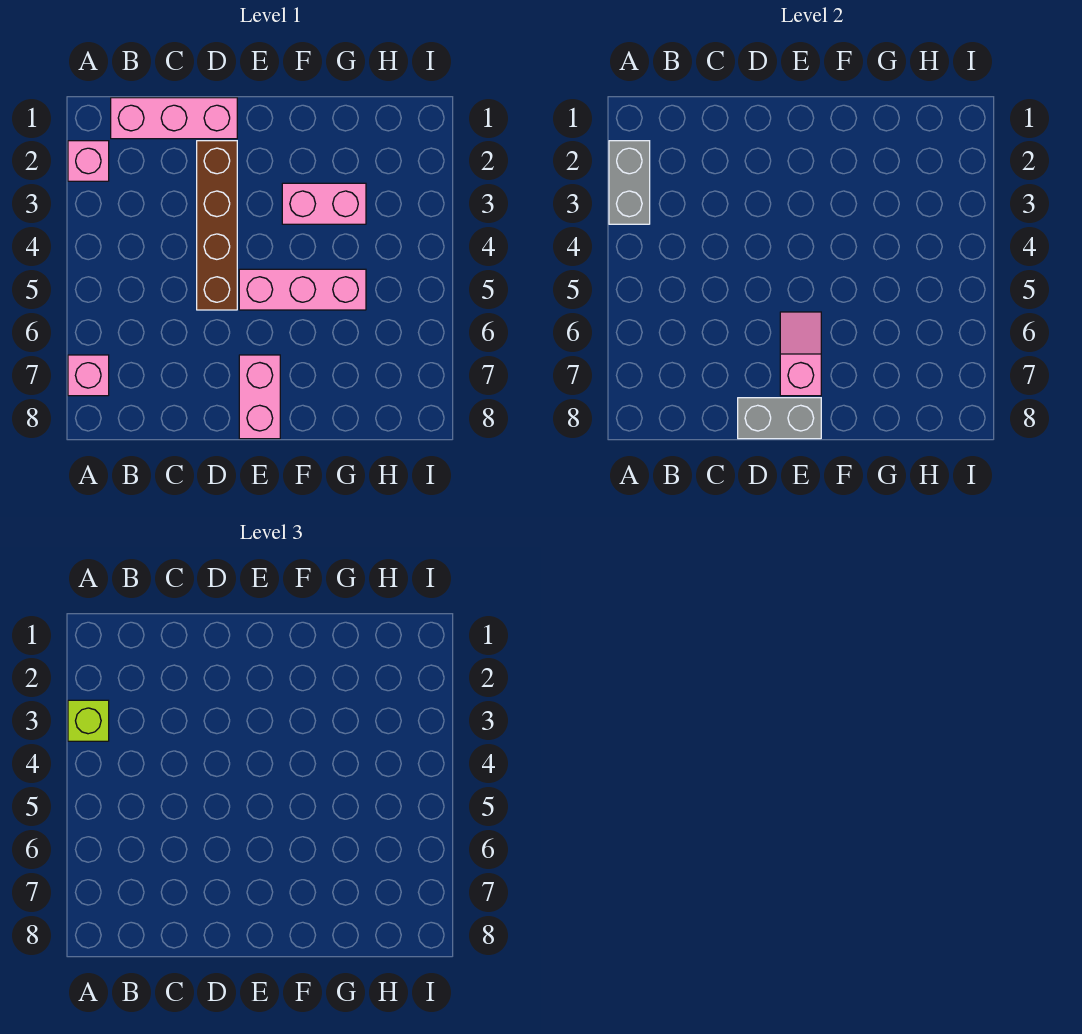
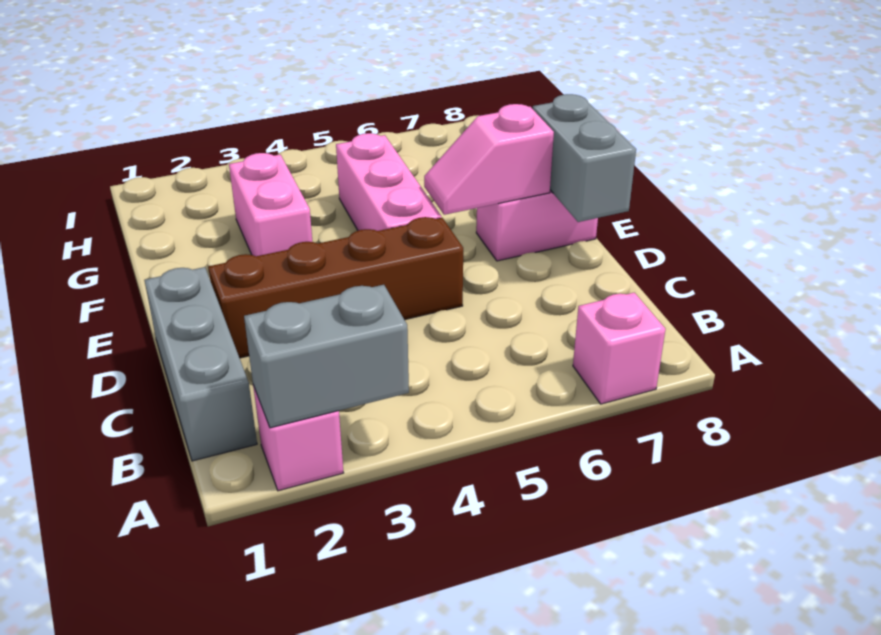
lime brick A3 level 3 -> none
pink brick B1:D1 level 1 -> grey brick B1:D1 level 1

